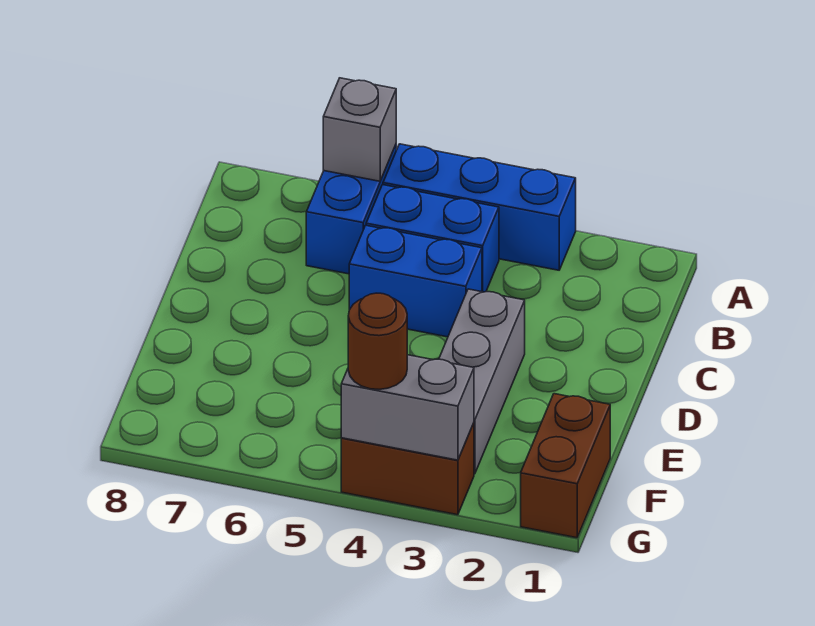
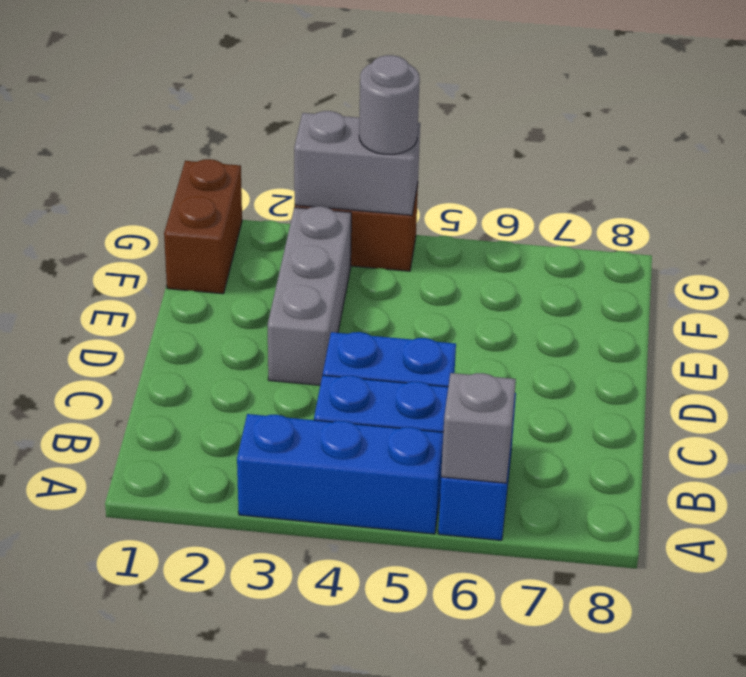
brown round brick G4 level 3 -> grey round brick G4 level 3

